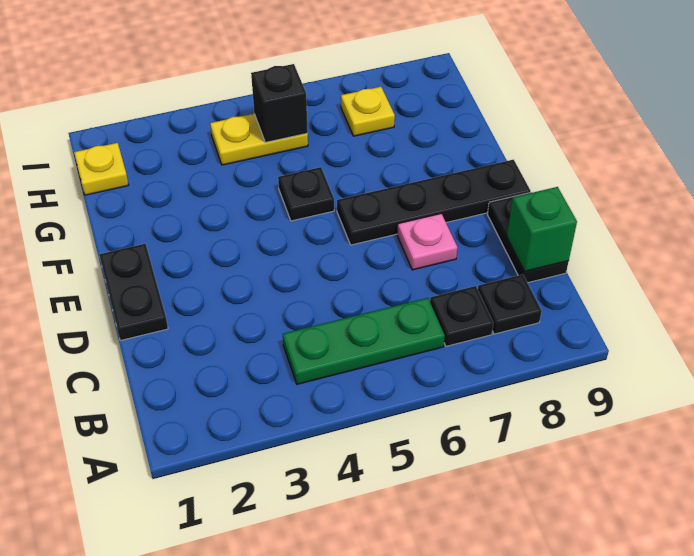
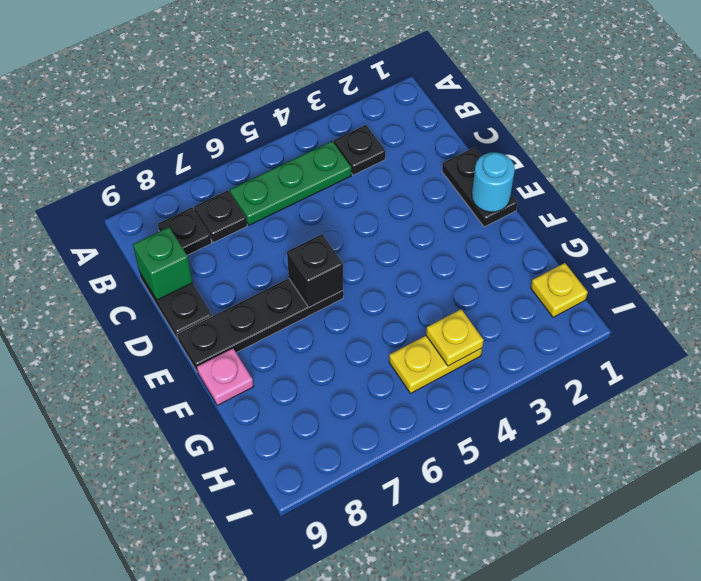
pink plate D7 level 1 -> pink plate F9 level 1
none -> cyan round brick E1 level 2
black plate F5 level 1 -> black plate B3 level 1
black brick H5 level 2 -> black brick E6 level 2
yellow plate H7 level 1 -> yellow plate H4 level 2

